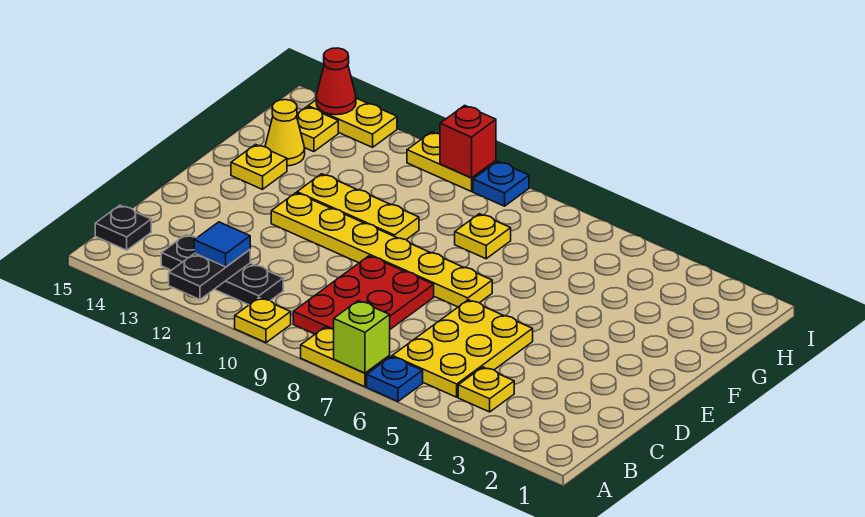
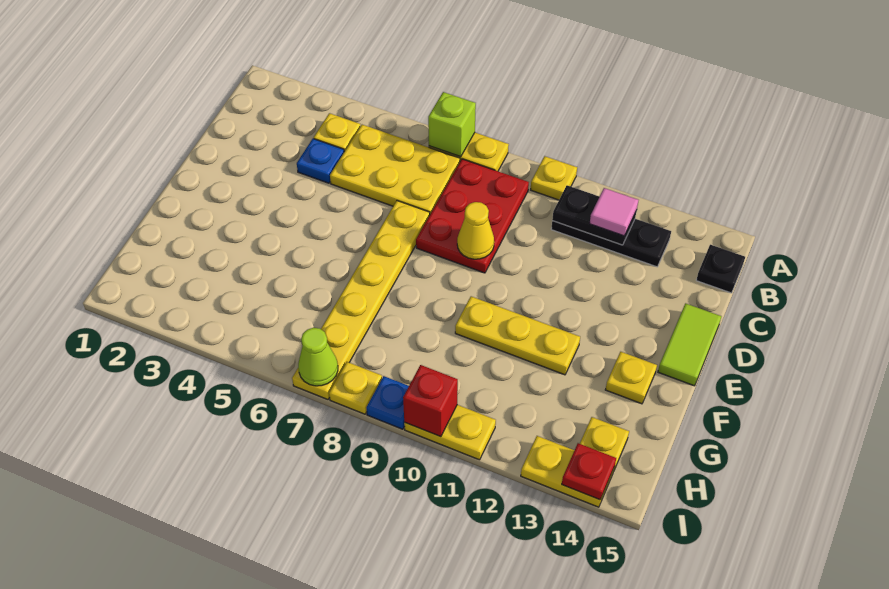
blue plate A6 level 1 -> blue plate C4 level 1
black plate A12:B12 level 2 -> black plate B11:B12 level 2
yellow plate B5:D6 level 1 -> yellow plate B5:C7 level 1
blue tile B12 level 3 -> pink tile B12 level 3
none -> lime tile D15:E15 level 1
yellow plate E7:E12 level 1 -> yellow plate D7:I7 level 1
yellow plate G8 level 1 -> yellow plate I8 level 1
yellow cone G14 level 1 -> yellow cone D9 level 2
none -> lime cone I7 level 2
red cone I14 level 2 -> red plate I14 level 2

